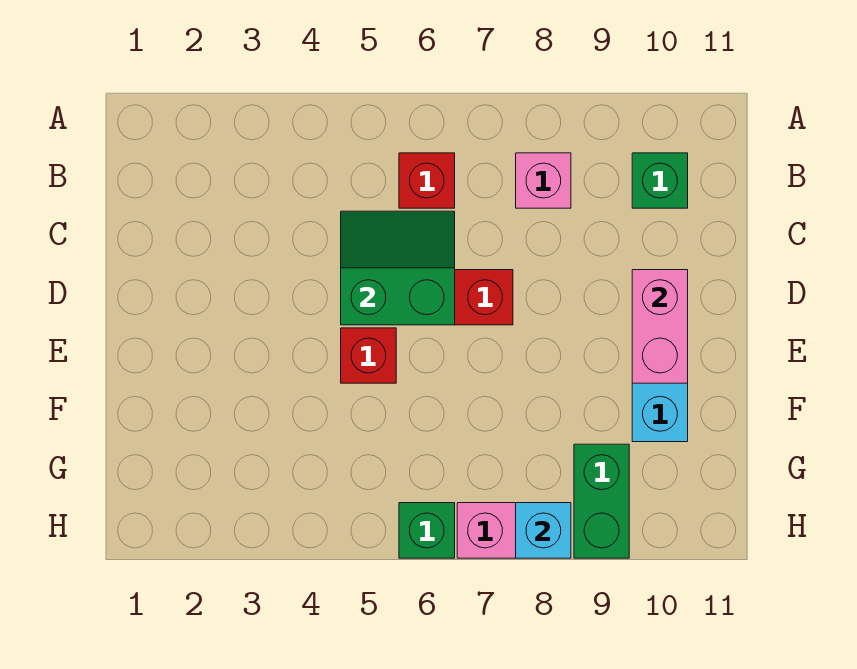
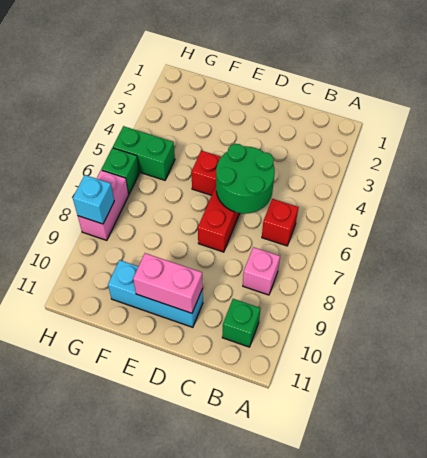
green slope C5:D6 level 2 top D -> green round brick C5:D6 level 2
green brick G9:H9 level 1 -> green brick G5:H5 level 1

